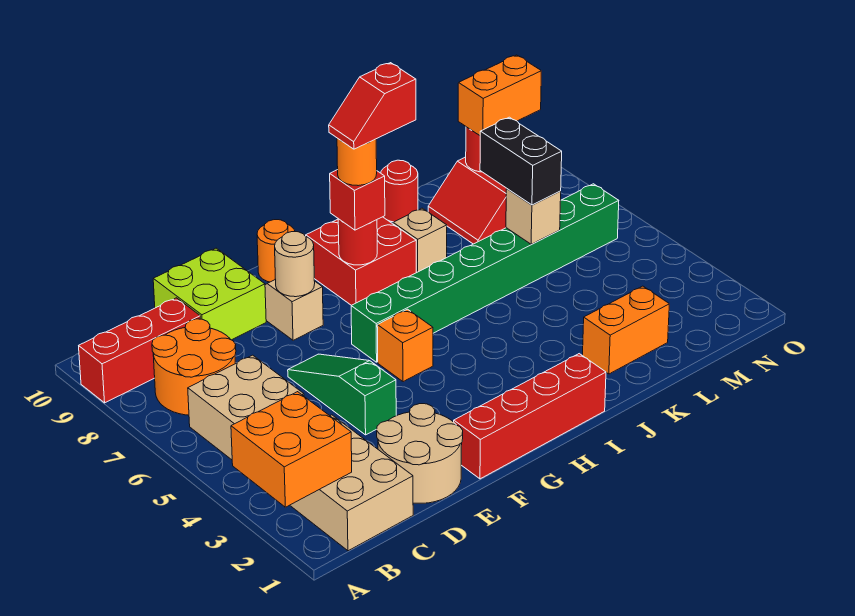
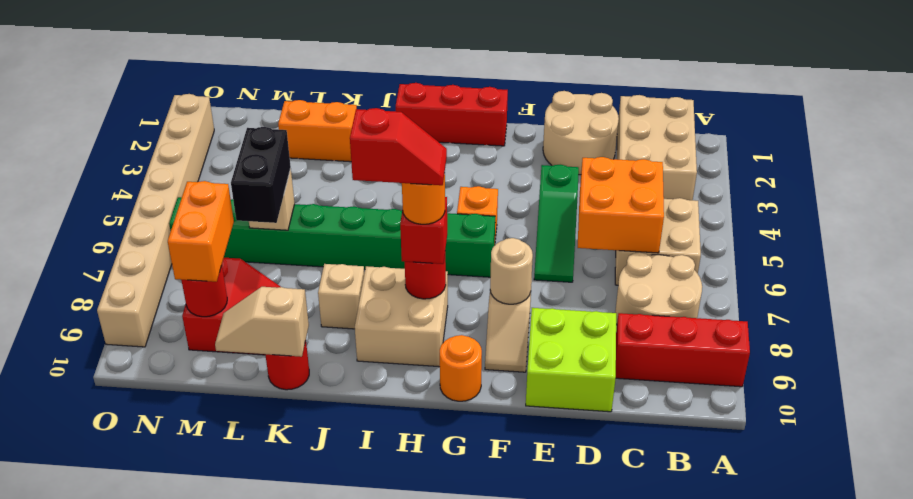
orange brick A2:B3 level 2 -> orange brick C5:D6 level 2
orange round brick B7:C8 level 1 -> tan round brick B7:C8 level 1
red brick F1:I1 level 1 -> red brick G1:I1 level 1
red brick H8:I9 level 1 -> tan brick H8:I9 level 1
none -> tan slope K10:L10 level 2 top K
orange brick M9:N9 level 3 -> orange brick M8:M9 level 3
none -> tan brick O2:O9 level 1

